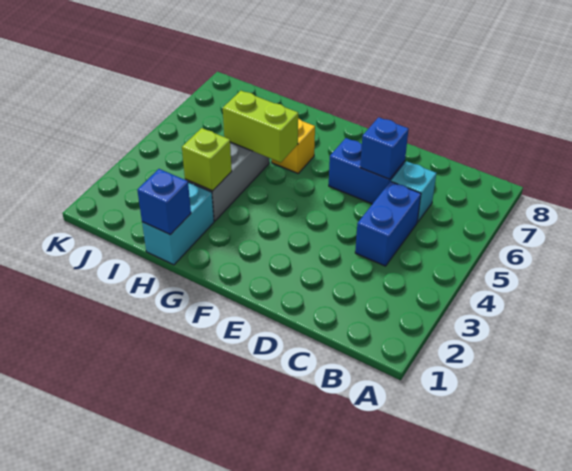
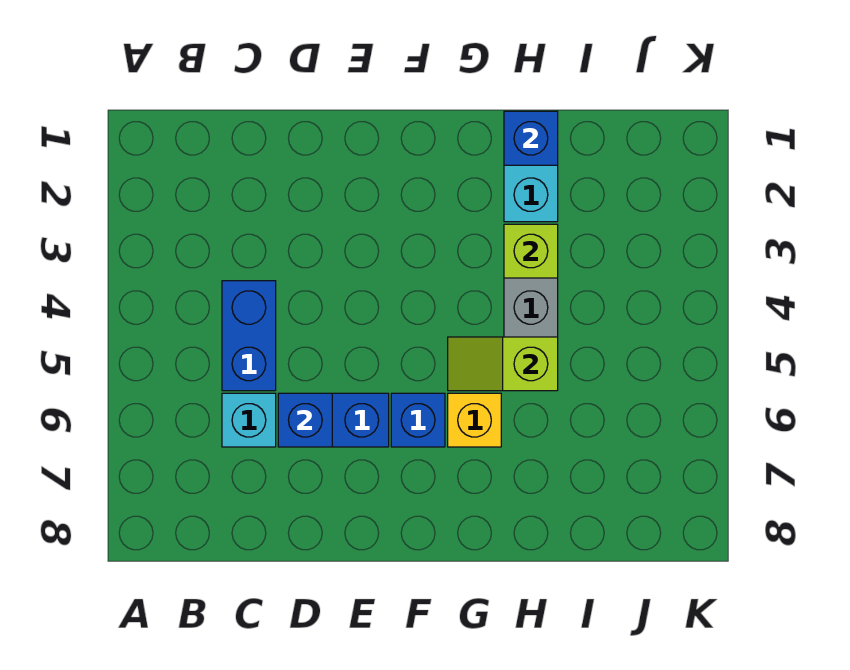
none -> blue brick F6 level 1
lime brick G5:H5 level 2 -> lime slope G5:H5 level 2 top H

